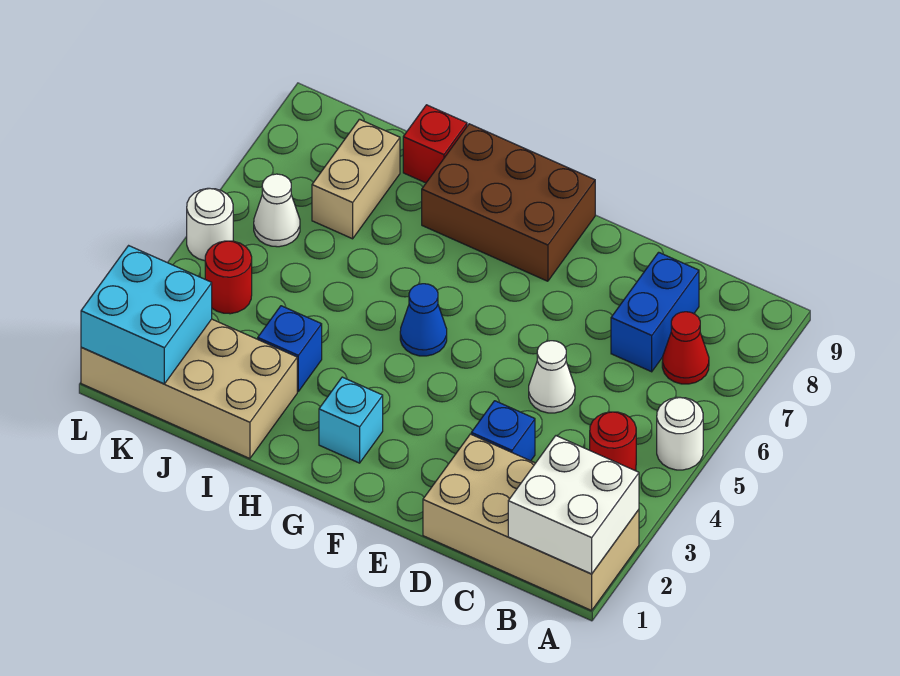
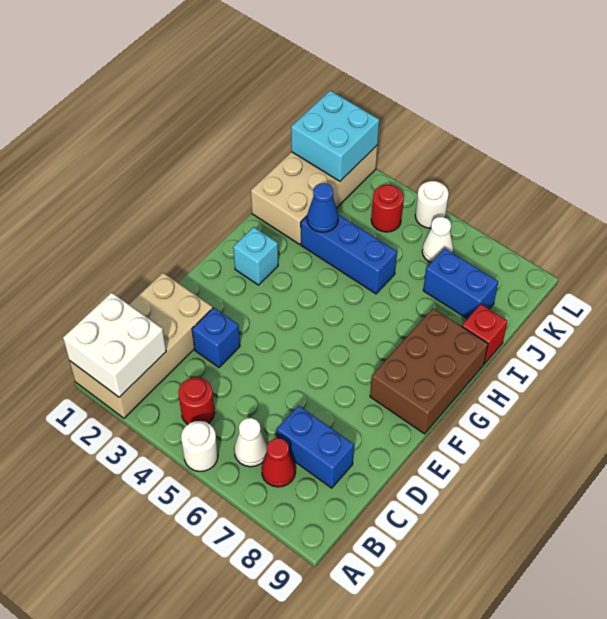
white cone D5 level 1 -> white cone B6 level 1
blue cone G5 level 1 -> blue cone I3 level 2
blue brick I3 level 1 -> blue brick I3:I5 level 1
tan brick J7:J8 level 1 -> blue brick J7:J8 level 1

